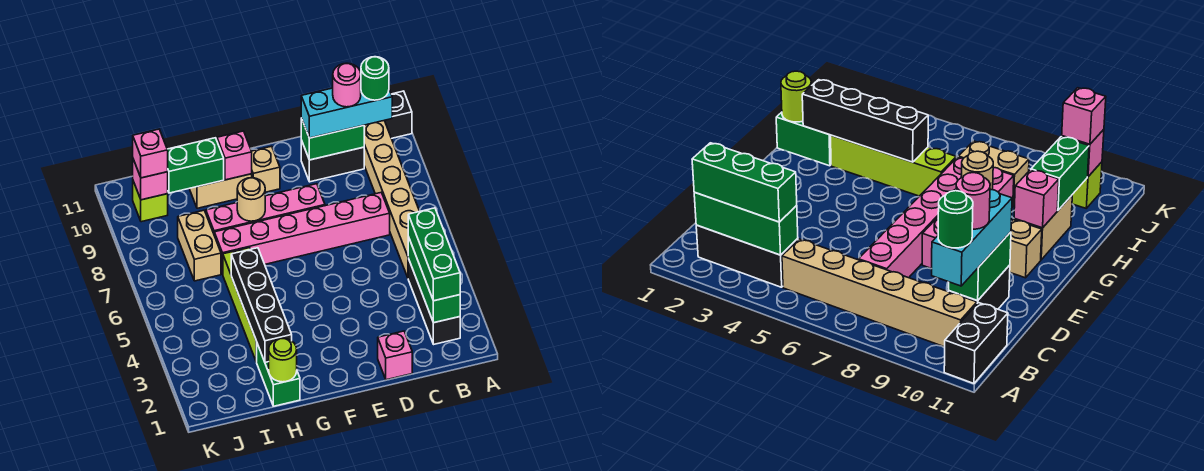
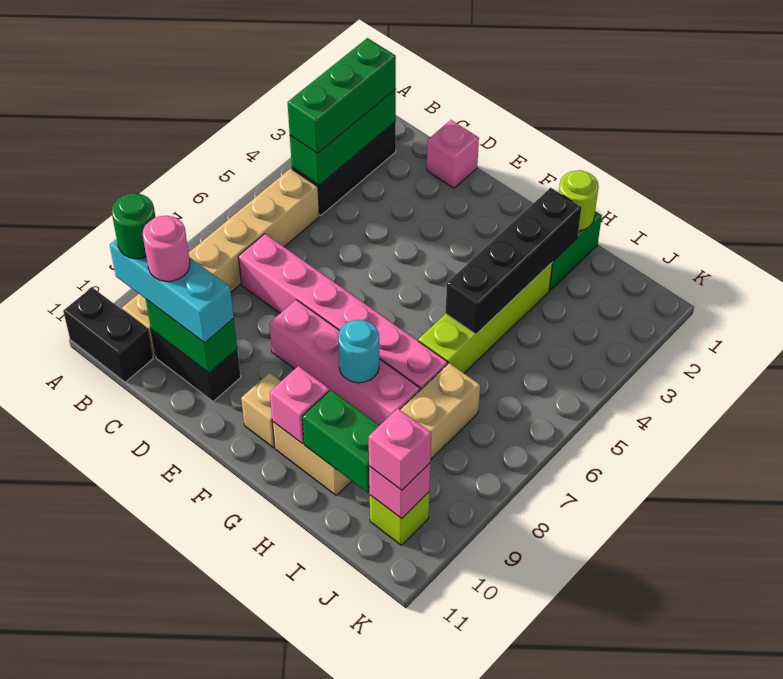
tan round brick G8 level 2 -> cyan round brick G8 level 2

